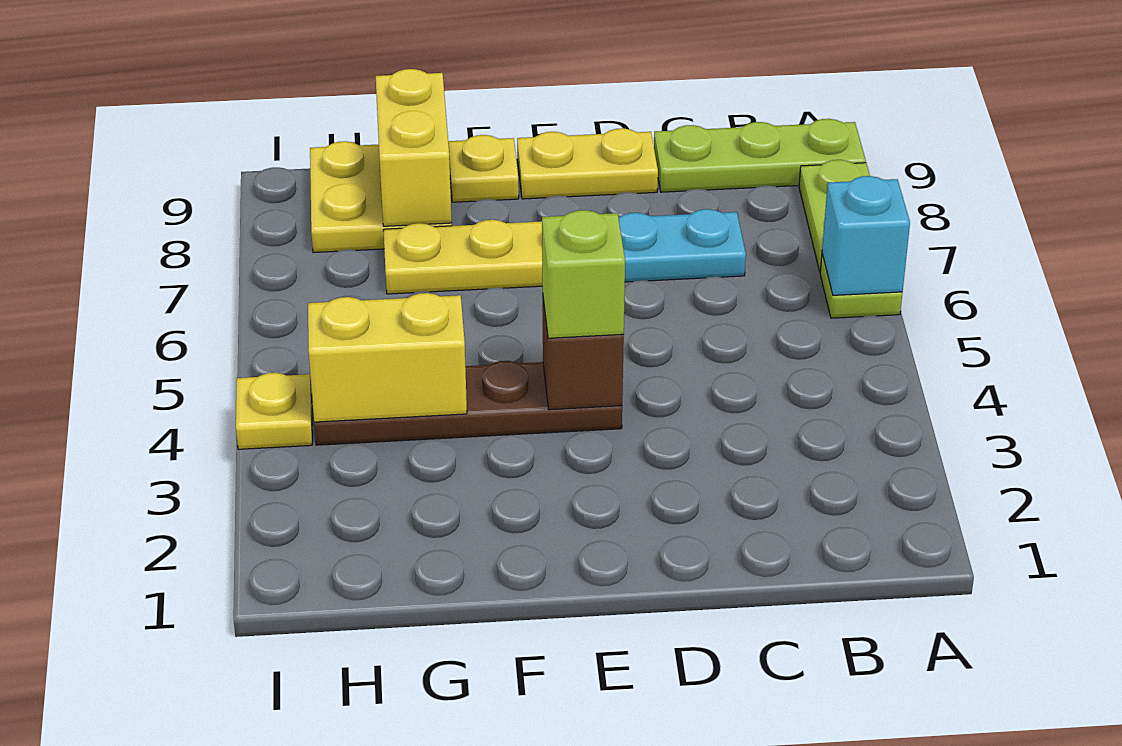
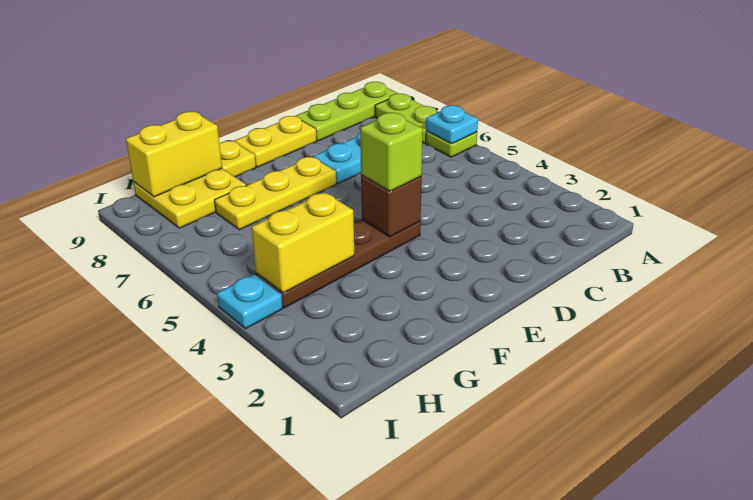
cyan brick A6 level 2 -> cyan plate A6 level 2
yellow brick G8:G9 level 2 -> yellow brick G9:H9 level 2
yellow plate I4 level 1 -> cyan plate I4 level 1

